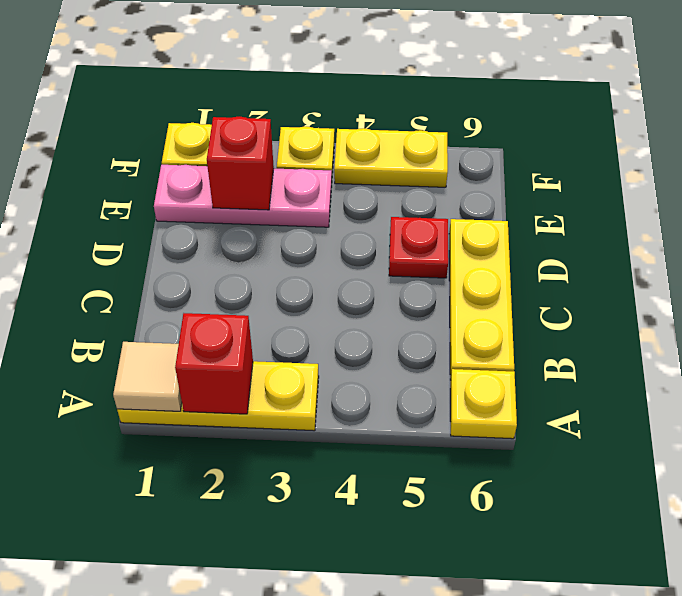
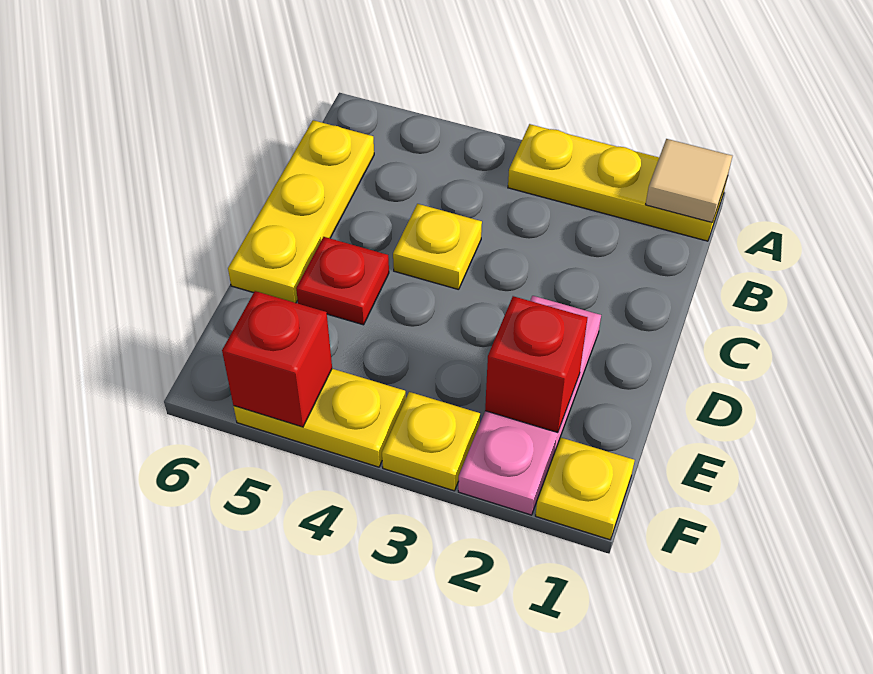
red brick A2 level 2 -> red brick F5 level 2
yellow plate A6 level 1 -> yellow plate C4 level 1
pink plate E1:E3 level 1 -> pink plate D2:F2 level 1

